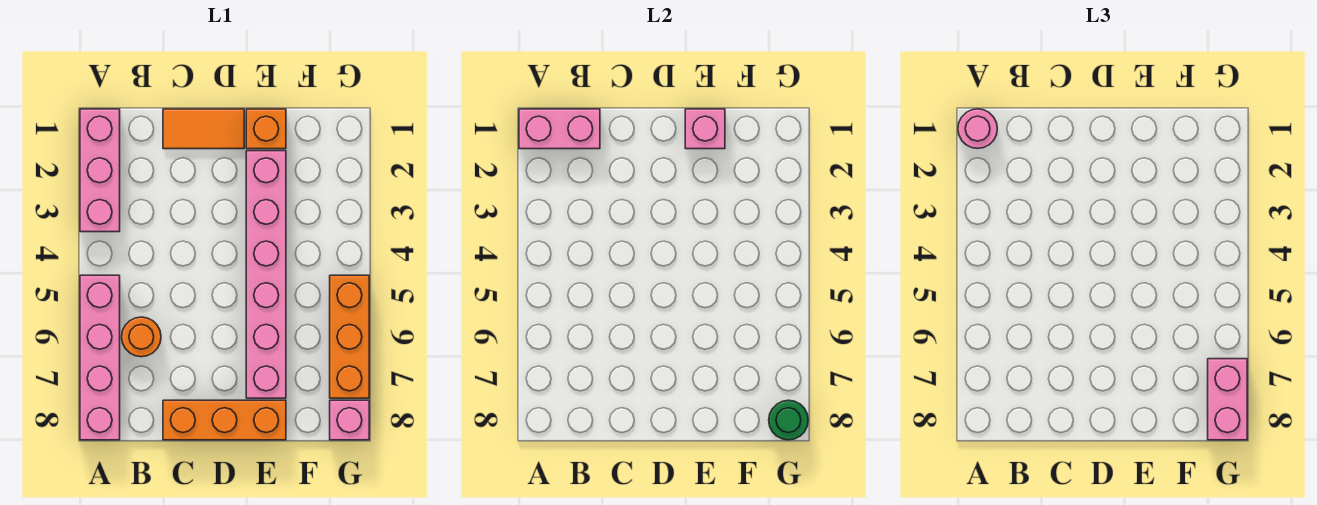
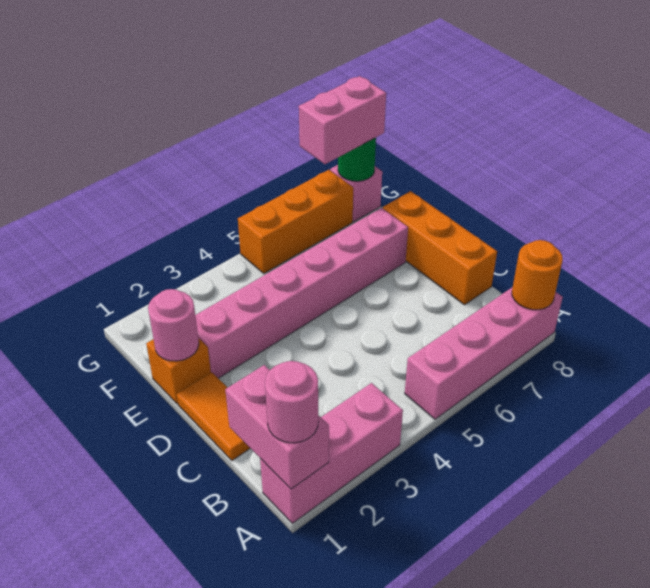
orange round brick B6 level 1 -> orange round brick A8 level 2
pink brick E1 level 2 -> pink round brick E1 level 2

